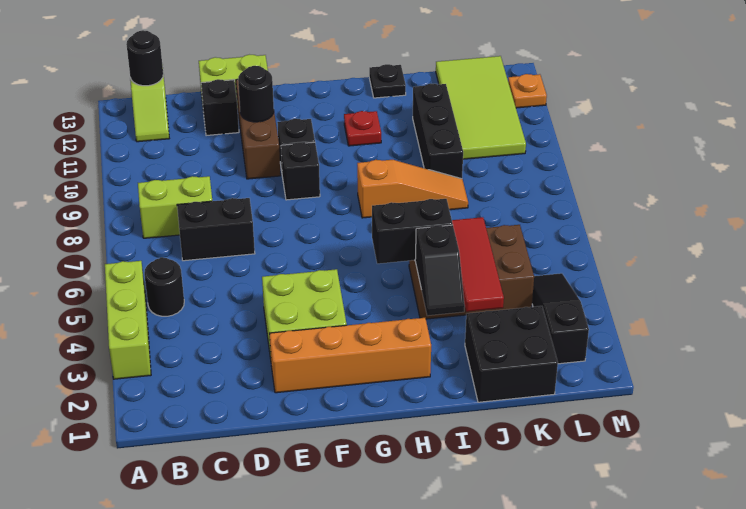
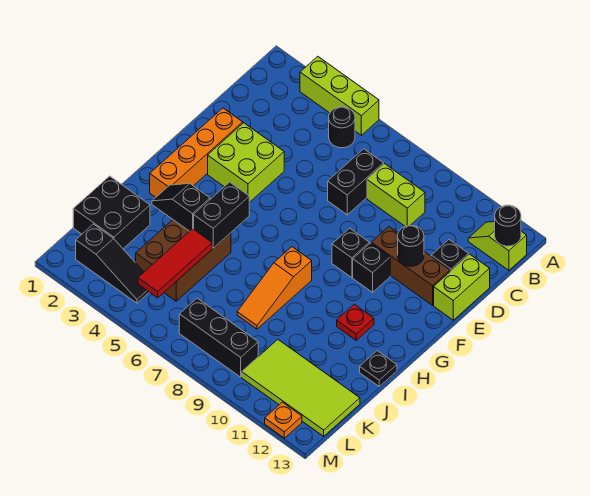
lime brick B8:C8 level 1 -> lime brick C8:C9 level 1
red tile J3:J5 level 2 -> red tile J5:L5 level 2
black brick J9:J11 level 1 -> black brick L7:L9 level 1

